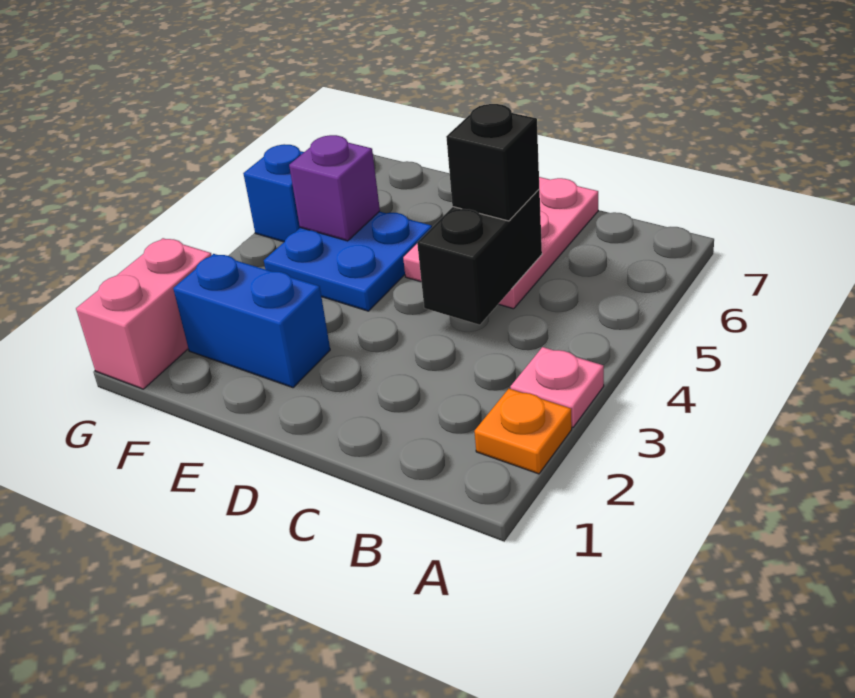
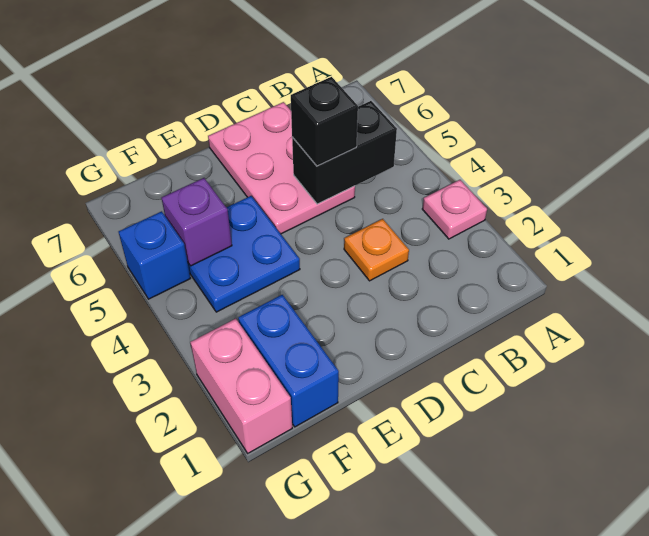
orange plate A2 level 1 -> orange plate C3 level 1
black brick C4:C5 level 2 -> black brick B5:C5 level 2
blue brick E2:F2 level 1 -> blue brick F1:F2 level 1

